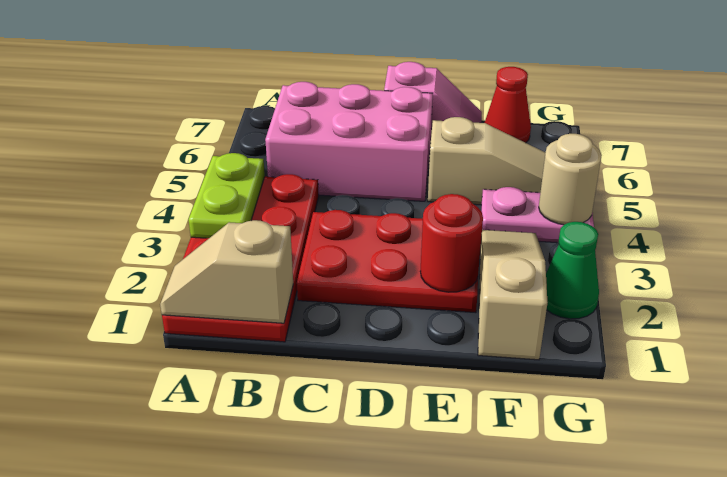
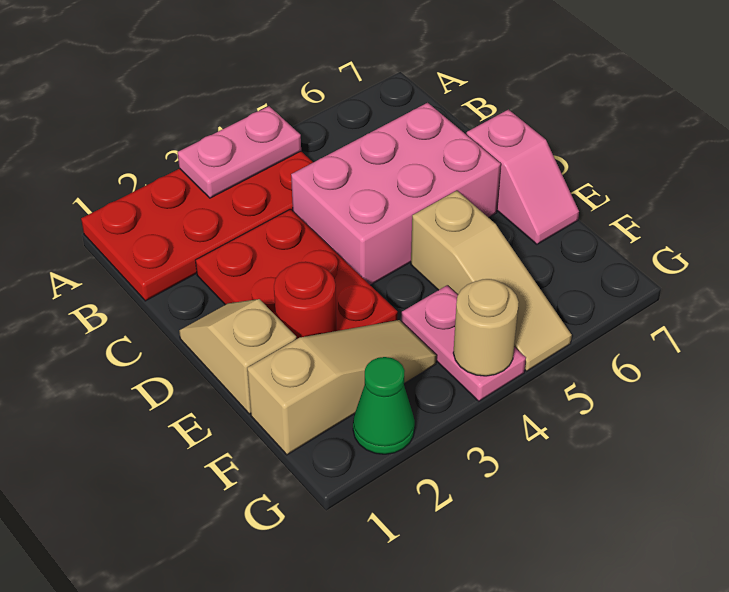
tan slope A1:B1 level 2 top B -> tan slope D1:E1 level 1 top E
lime plate A3:A4 level 2 -> pink plate A3:A4 level 2
pink brick B5:D6 level 1 -> pink brick C4:D6 level 1
red cone F7 level 1 -> none

